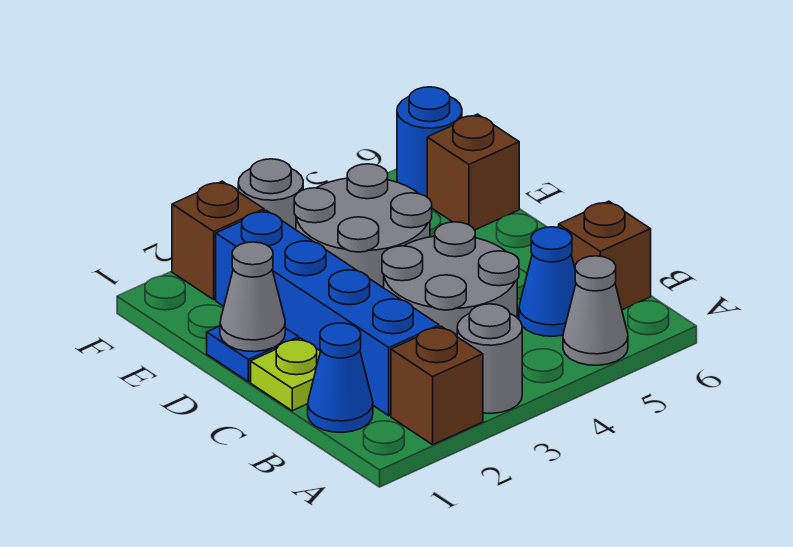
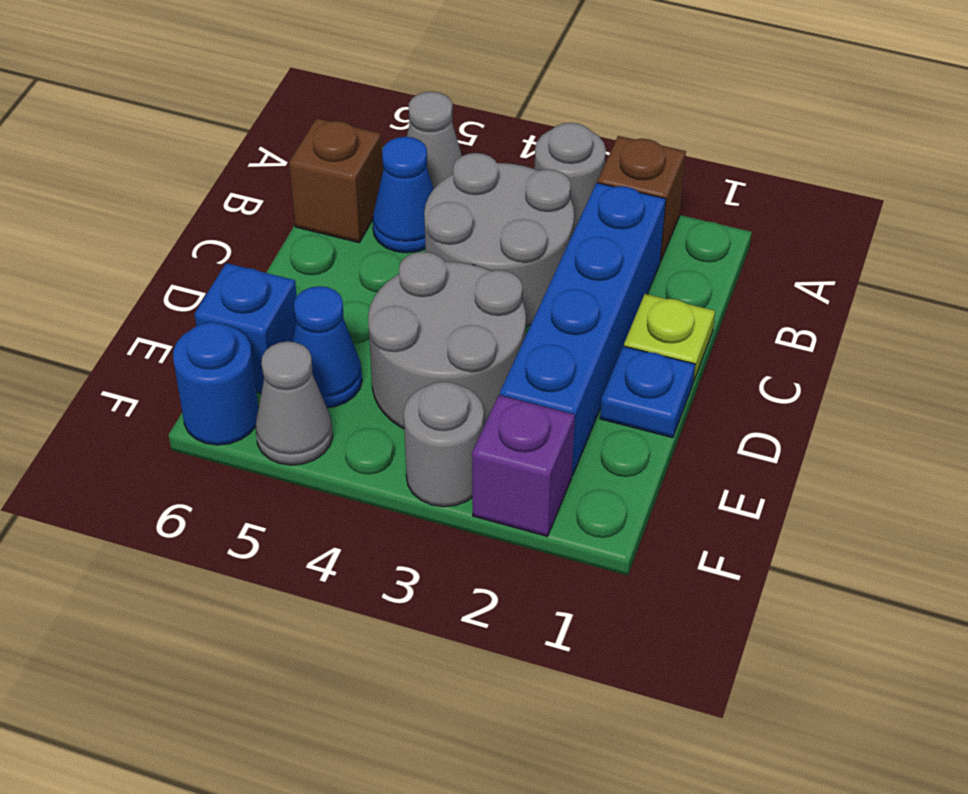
blue cone B1 level 1 -> blue cone E5 level 1
grey cone D1 level 2 -> grey cone F5 level 1
brown brick E6 level 1 -> blue brick E6 level 1
brown brick F2 level 1 -> purple brick F2 level 1

